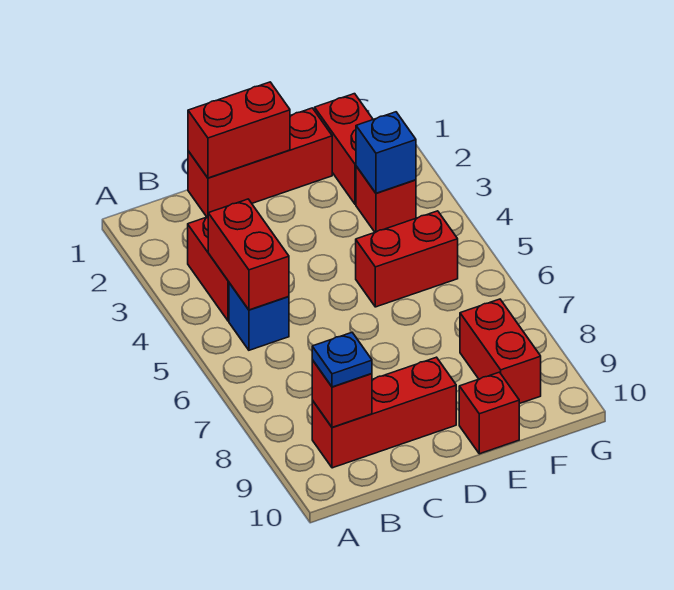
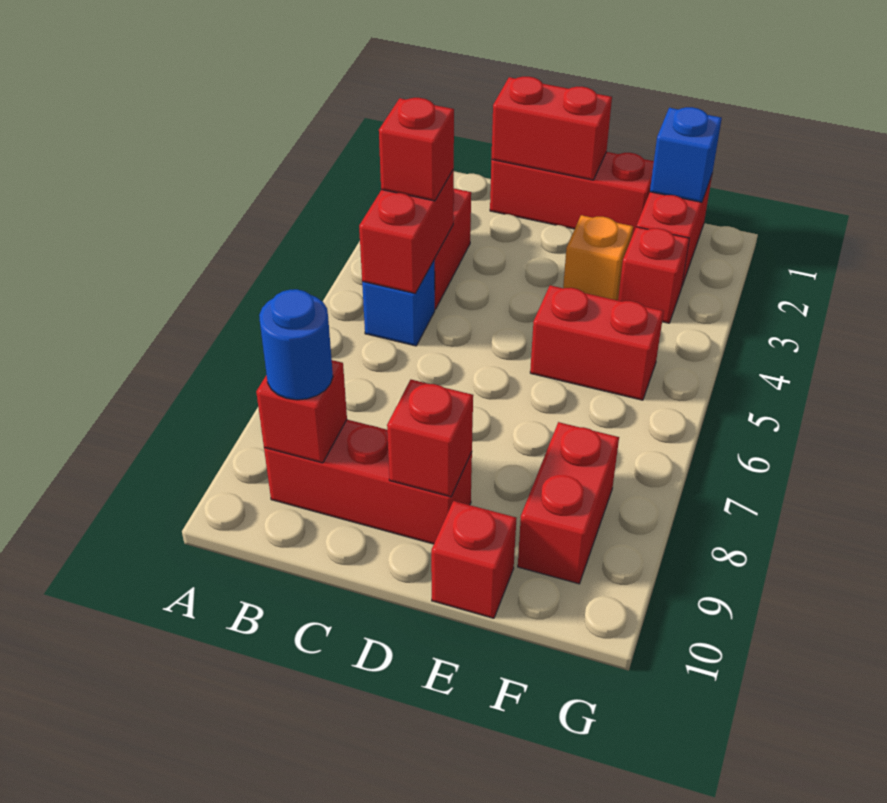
none -> red brick B4 level 3
blue plate B9 level 3 -> blue round brick B9 level 3
none -> red brick D9 level 2
none -> orange brick E3 level 1
blue brick F3 level 2 -> blue brick F1 level 2

